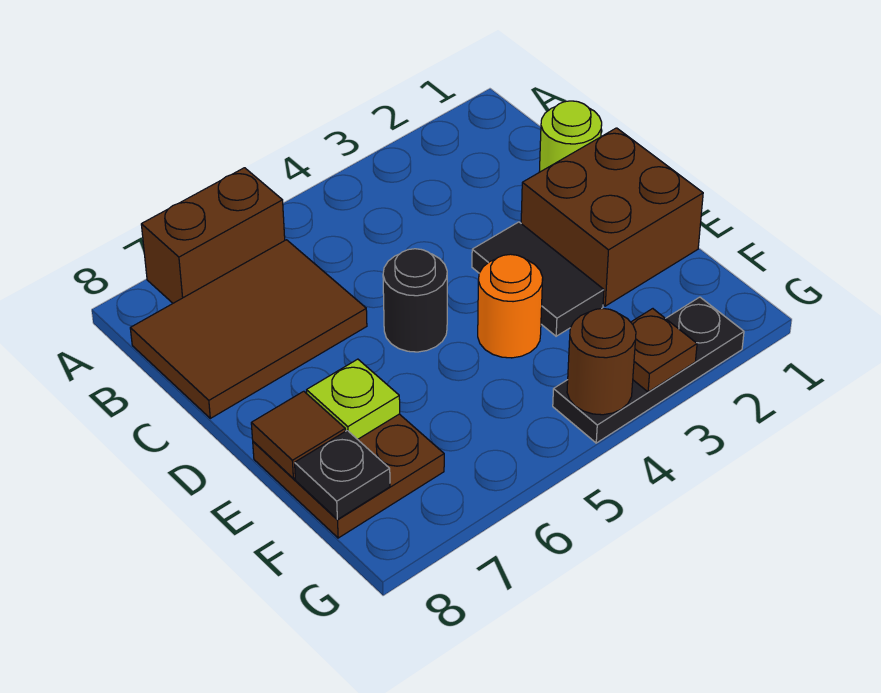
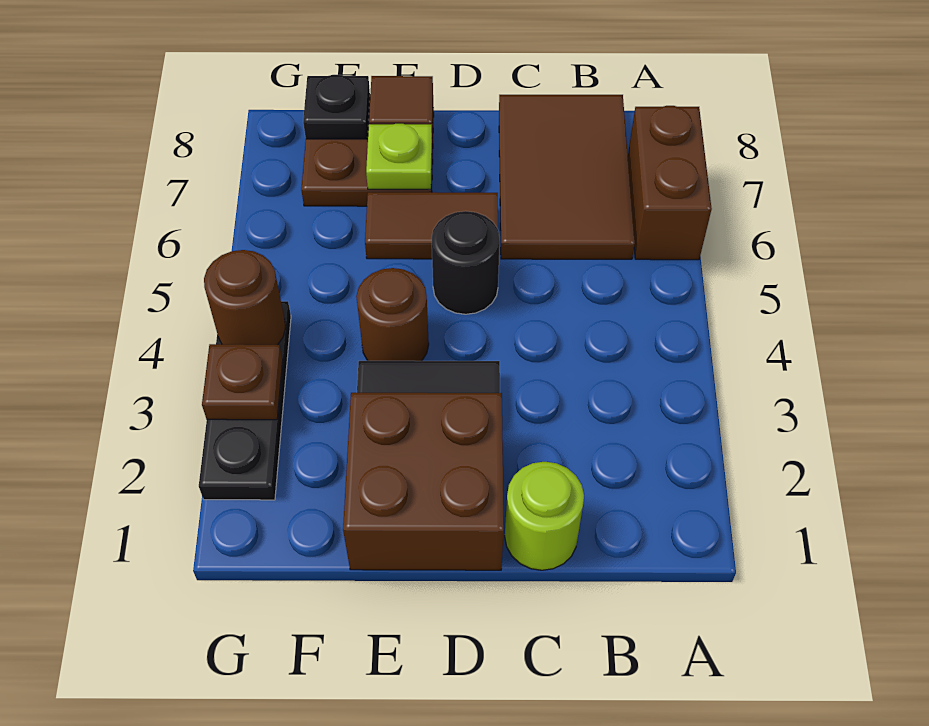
none -> brown tile D6:E6 level 1
orange round brick E4 level 1 -> brown round brick E4 level 1

